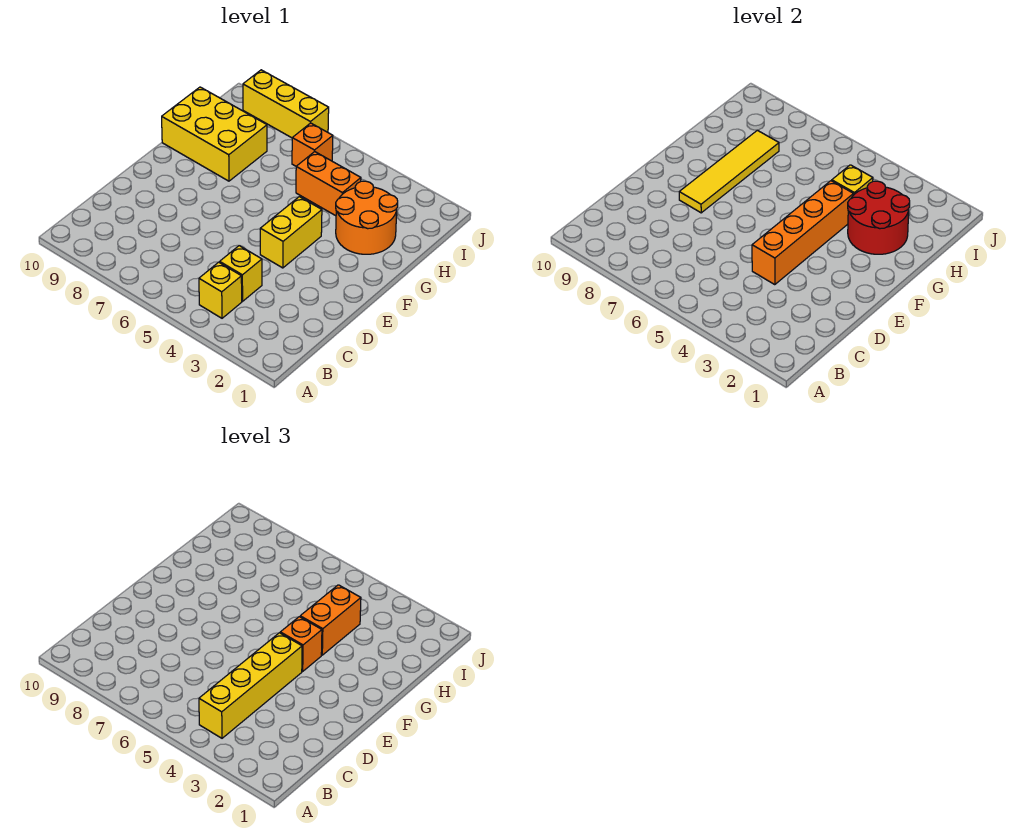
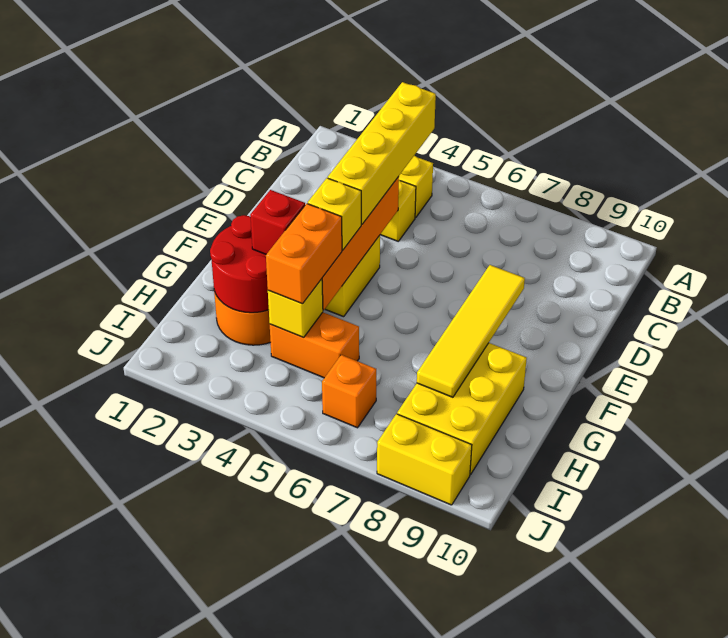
orange brick F4 level 3 -> yellow brick F4 level 3
none -> red brick G3 level 3
yellow brick G8:H10 level 1 -> yellow brick G8:I9 level 1
yellow brick J7:J9 level 1 -> yellow brick J8:J9 level 1

